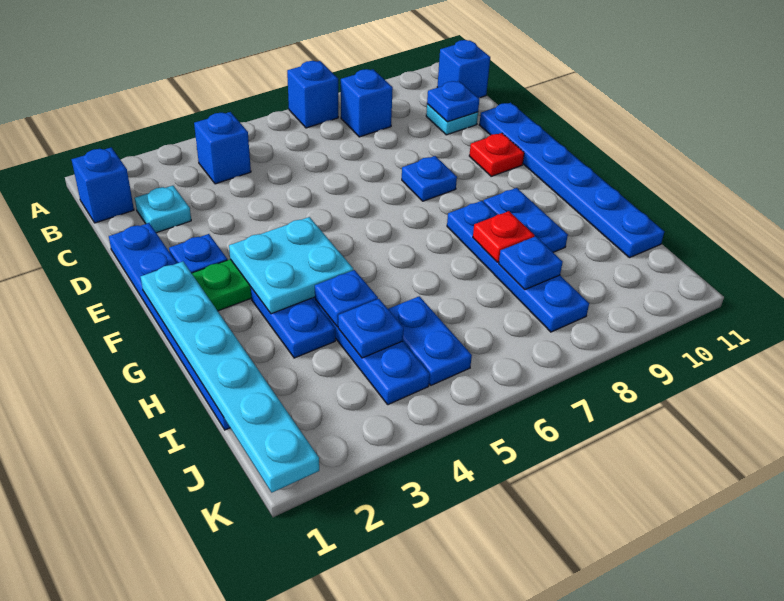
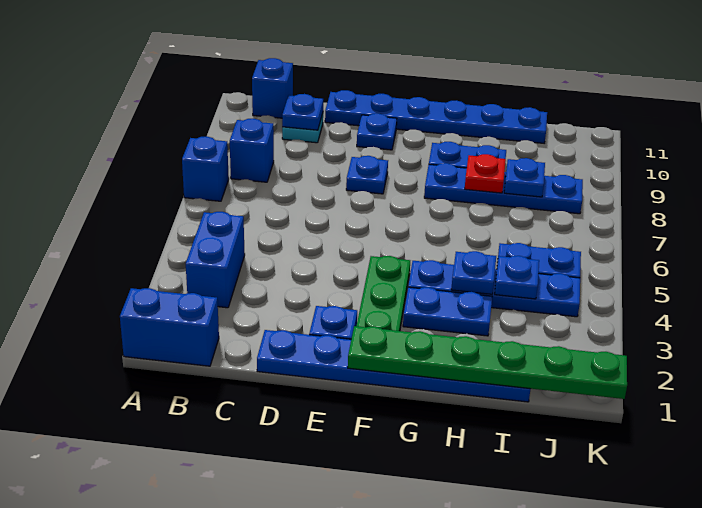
blue brick B1 level 1 -> blue brick A1:B1 level 1
blue brick B4 level 1 -> blue brick B3:B4 level 1
cyan plate C2 level 1 -> none
red plate E10 level 1 -> blue plate E10 level 1
cyan plate F1:K1 level 2 -> green plate F1:K1 level 2
cyan plate F3:G4 level 2 -> none

